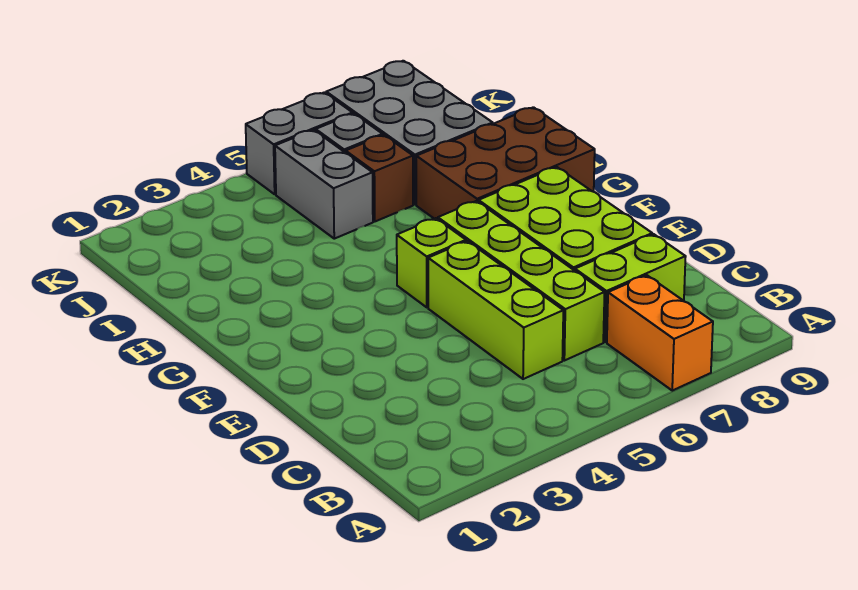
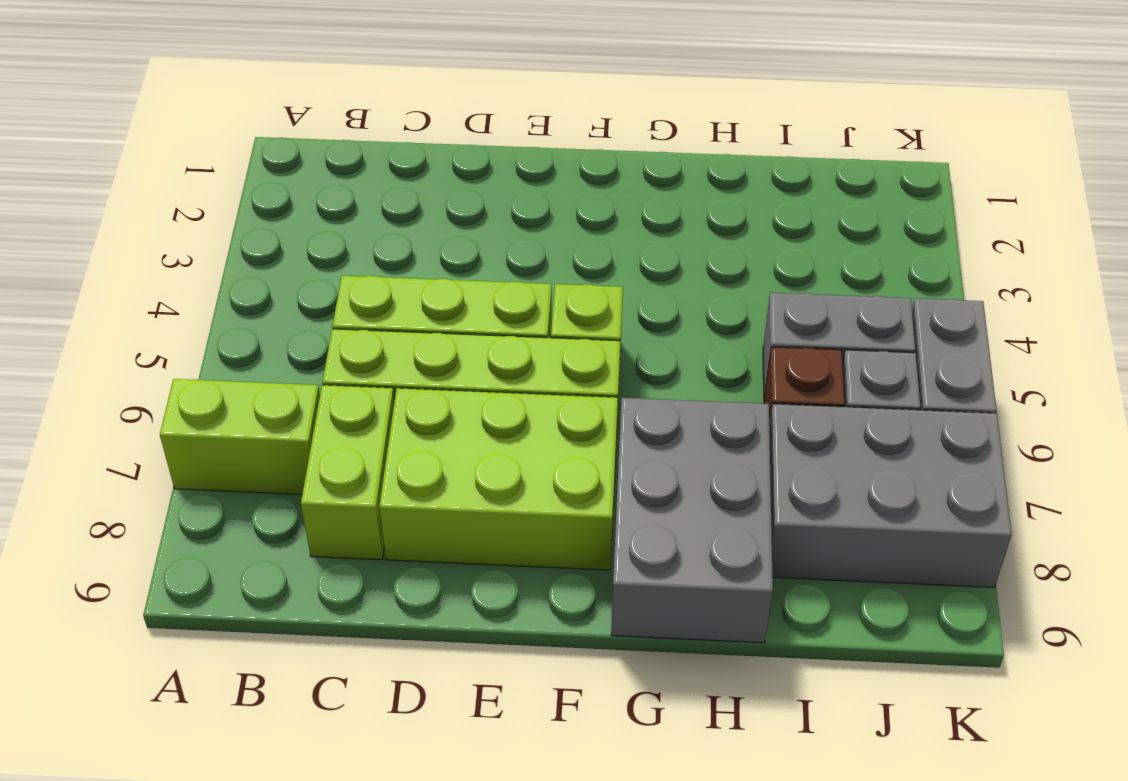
orange brick A7:B7 level 1 -> lime brick A7:B7 level 1
brown brick G7:H9 level 1 -> grey brick G7:H9 level 1

